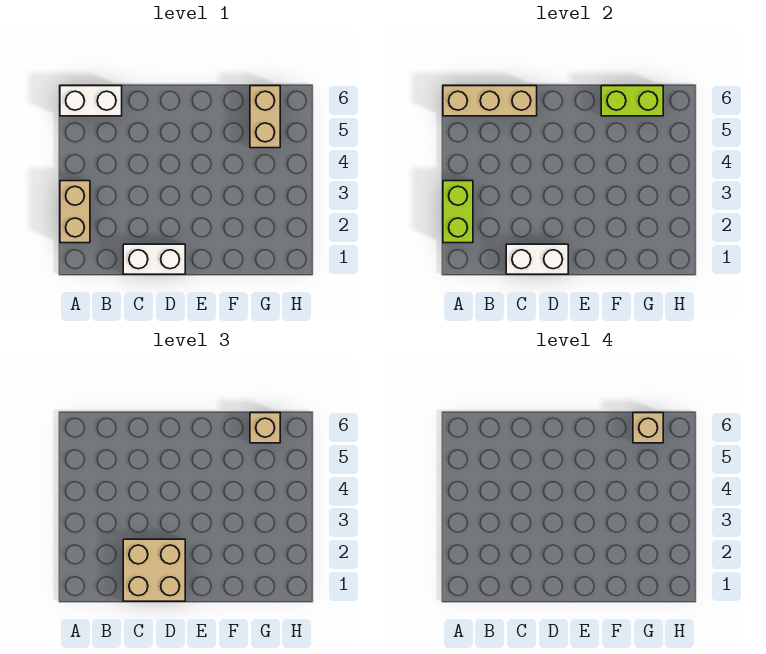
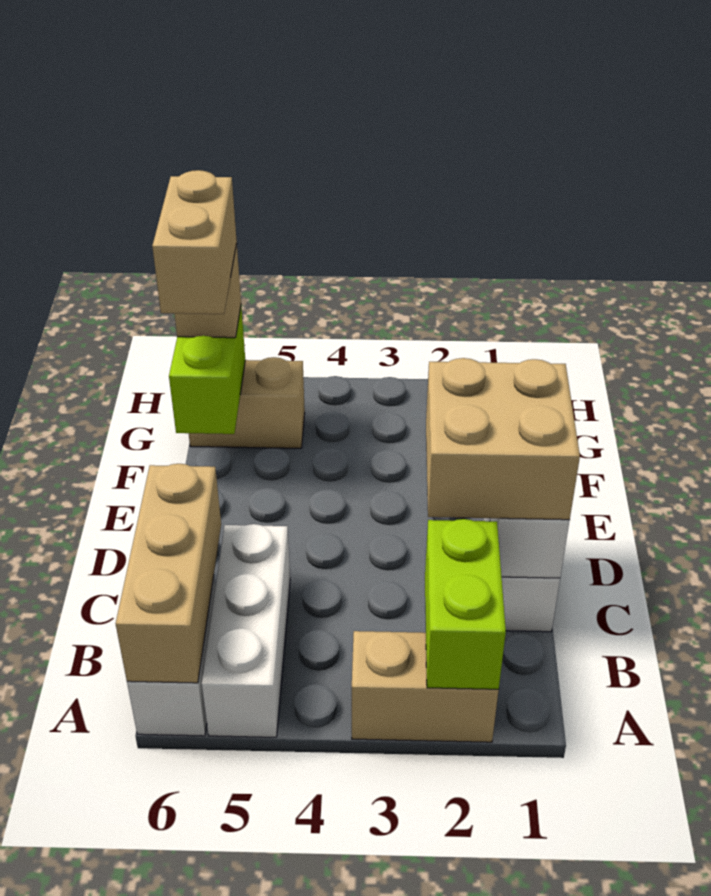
lime brick A2:A3 level 2 -> lime brick A2:B2 level 2
none -> white brick A5:C5 level 1
tan brick G6 level 4 -> tan brick F6:G6 level 4

